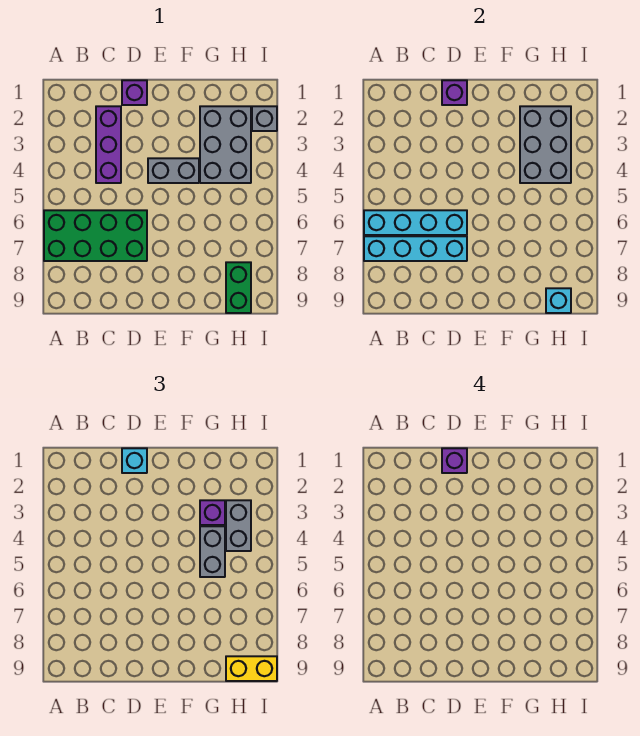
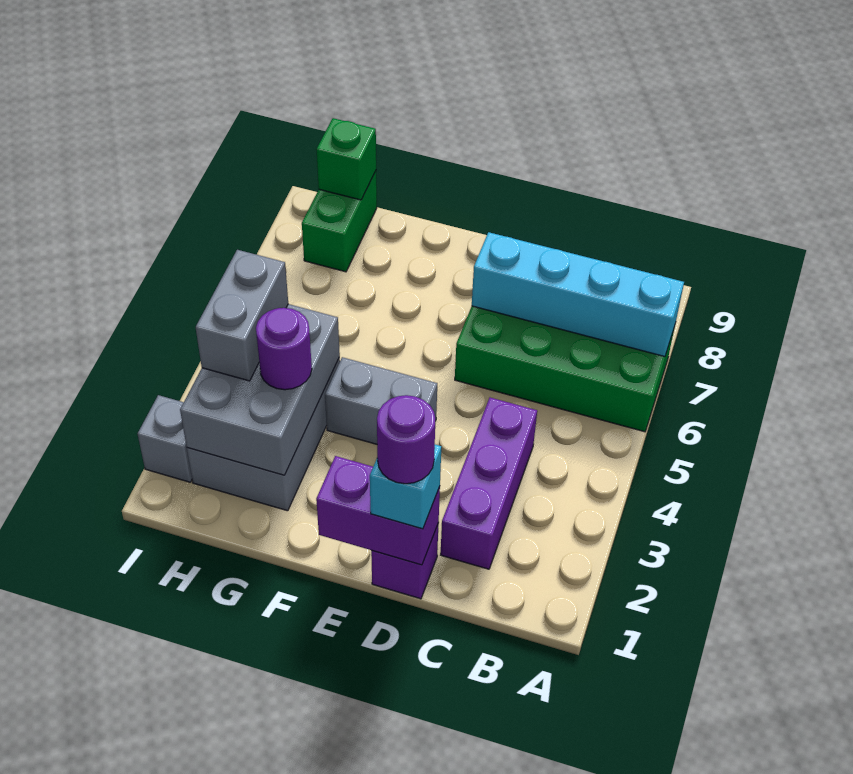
cyan brick A6:D6 level 2 -> none
purple brick D1 level 2 -> purple brick D1:E1 level 2
purple brick D1 level 4 -> purple round brick D1 level 4
purple brick G3 level 3 -> purple round brick G3 level 3
grey brick G4:G5 level 3 -> none
cyan brick H9 level 2 -> green brick H9 level 2
yellow brick H9:I9 level 3 -> none

